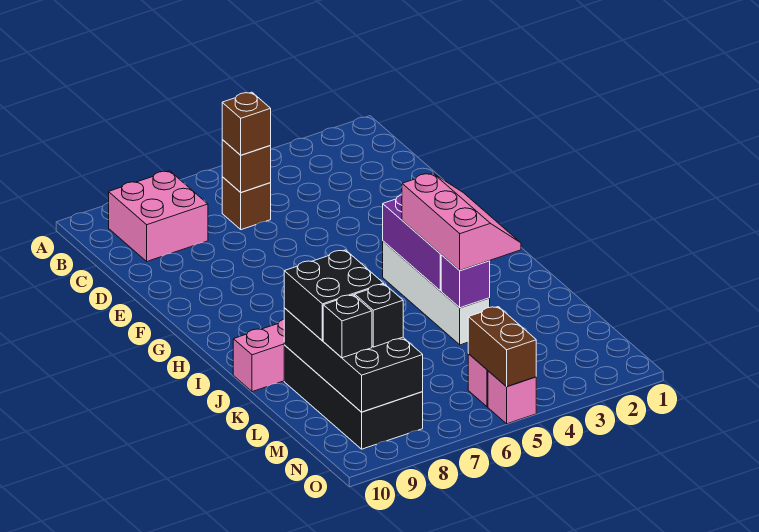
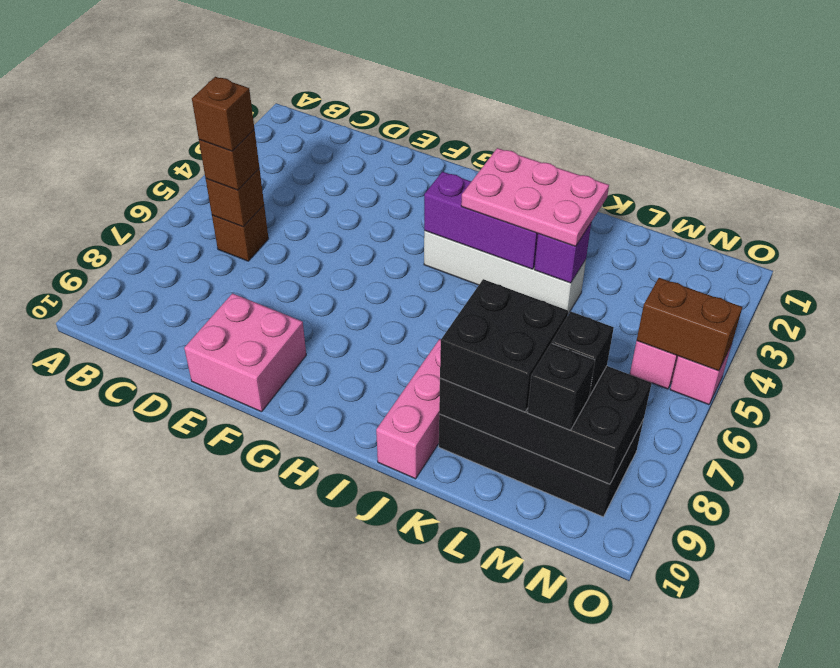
pink brick B8:C9 level 1 -> pink brick E9:F10 level 1
none -> brown brick C6 level 4
pink slope I3:K4 level 3 top 4 -> pink plate I3:K4 level 3

